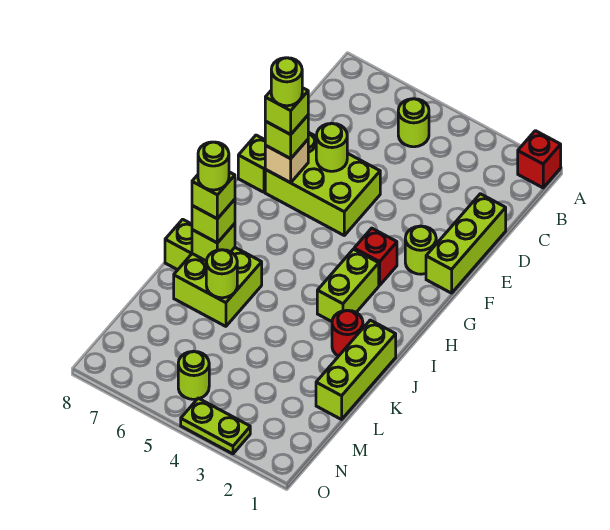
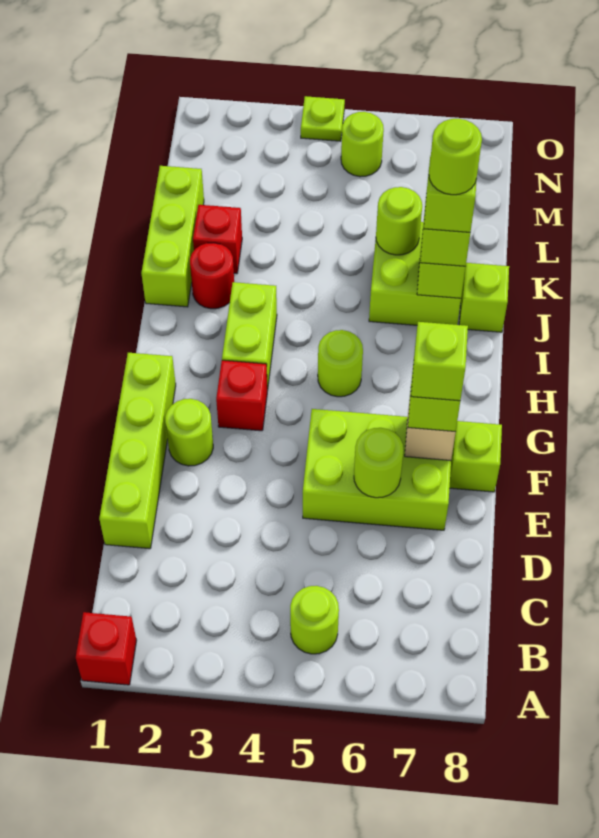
lime brick D1:F1 level 1 -> lime brick D1:G1 level 1
lime round brick F7 level 5 -> lime round brick H5 level 1
none -> red brick K2 level 1
lime plate O3:O4 level 1 -> lime plate O4 level 1

